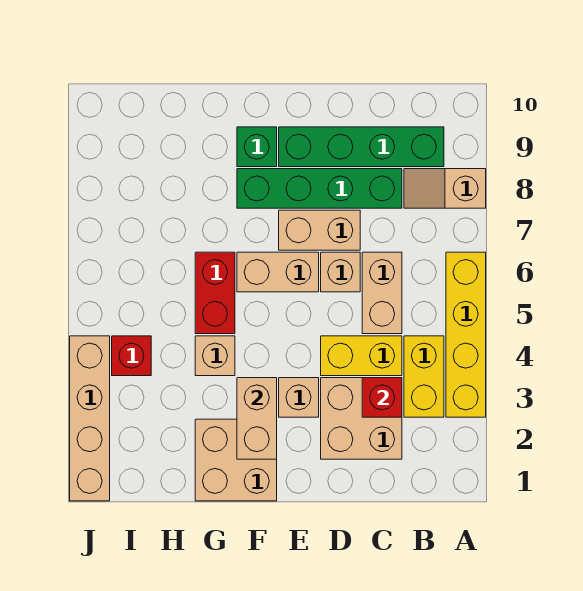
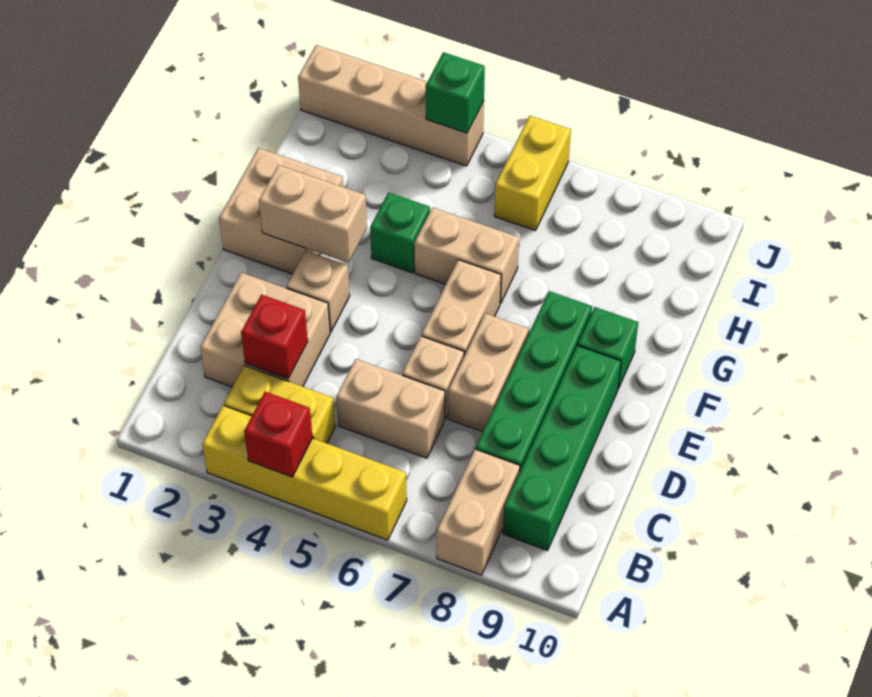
tan slope A8:B8 level 1 top A -> tan brick A8:B8 level 1
yellow brick C4:D4 level 1 -> yellow brick I6:J6 level 1
tan brick G4 level 1 -> green brick G4 level 1
red brick G5:G6 level 1 -> tan brick G5:G6 level 1
red brick I4 level 1 -> red brick A4 level 2
none -> green brick J4 level 2

